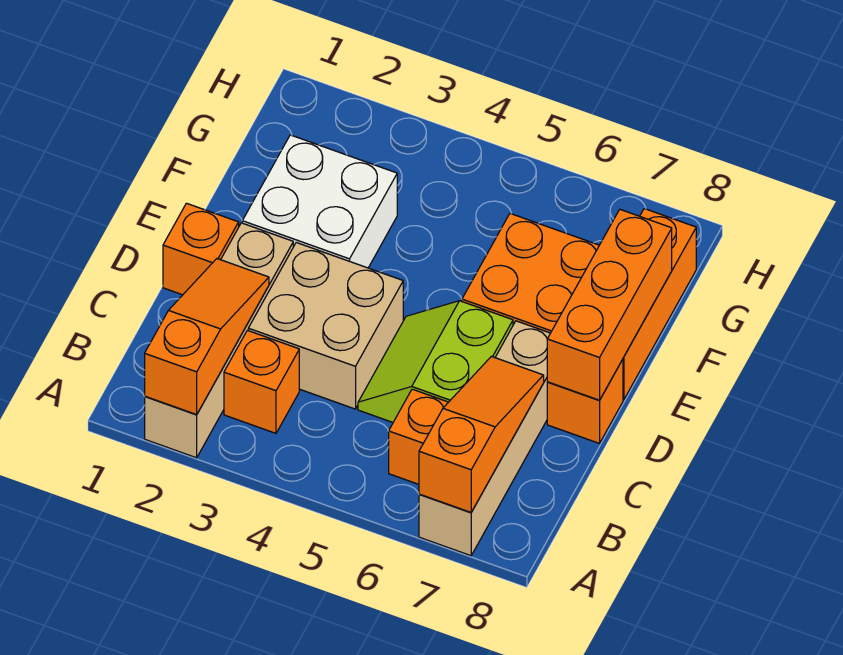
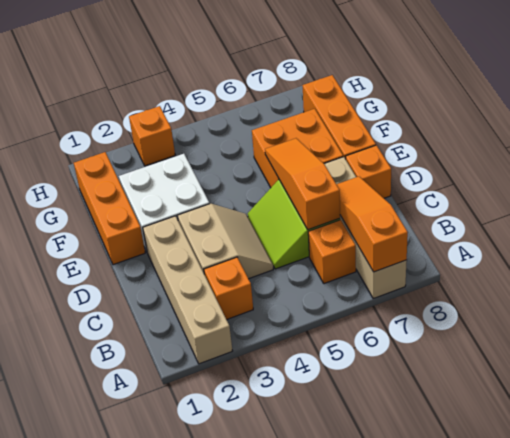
orange slope A2:C2 level 2 top A -> orange slope C6:E6 level 2 top C
tan brick C3:D4 level 1 -> tan slope C3:D4 level 1 top 3
orange brick D1 level 1 -> orange brick H3 level 1
orange brick D8:F8 level 2 -> orange brick E1:G1 level 1

